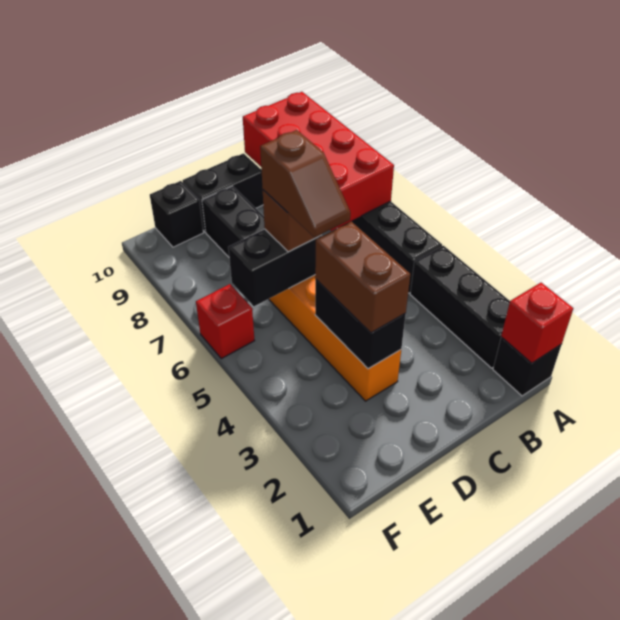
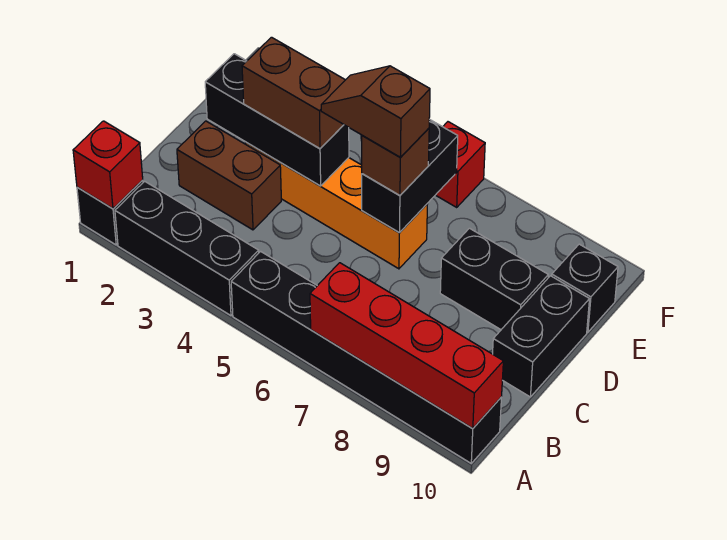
red brick A7:B10 level 2 -> red brick A7:A10 level 2
none -> brown brick C2:C3 level 1
black brick D3:D4 level 2 -> black brick D2:D4 level 2

